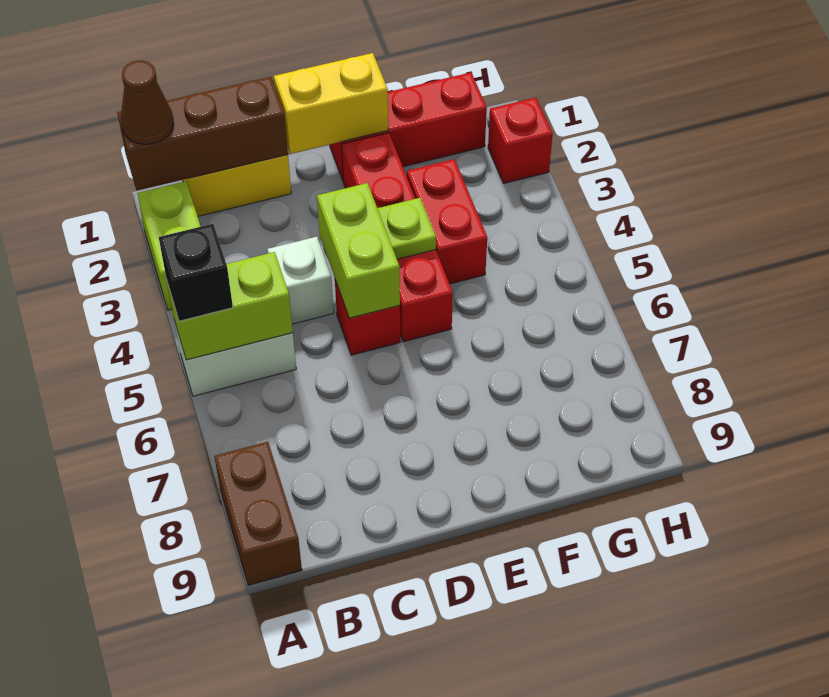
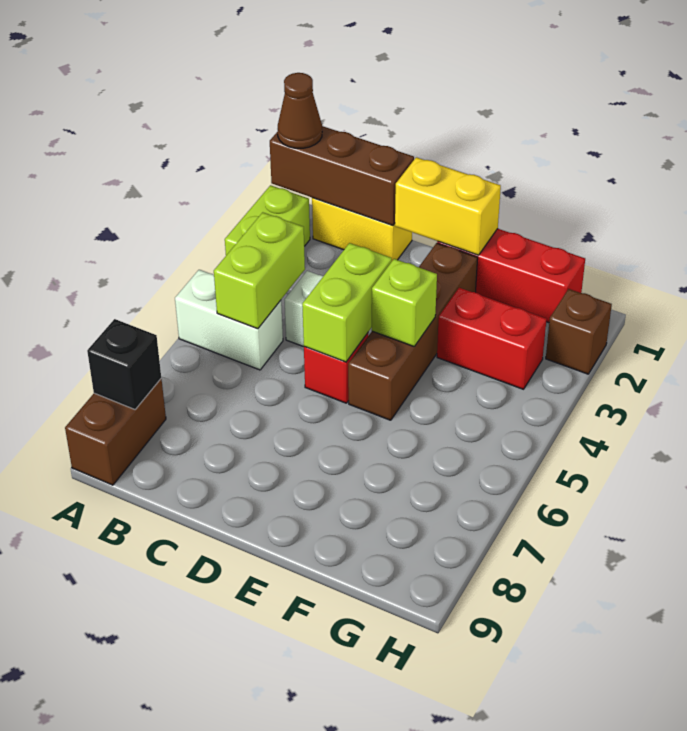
lime brick A5:B5 level 2 -> lime brick B4:B5 level 2
black brick A5 level 3 -> black brick A8 level 2
red brick E2:E5 level 1 -> brown brick E2:E5 level 1
lime plate E4 level 2 -> lime brick E4 level 2
red brick F3:F4 level 1 -> red brick F3:G3 level 1
red brick H2 level 1 -> brown brick H2 level 1

